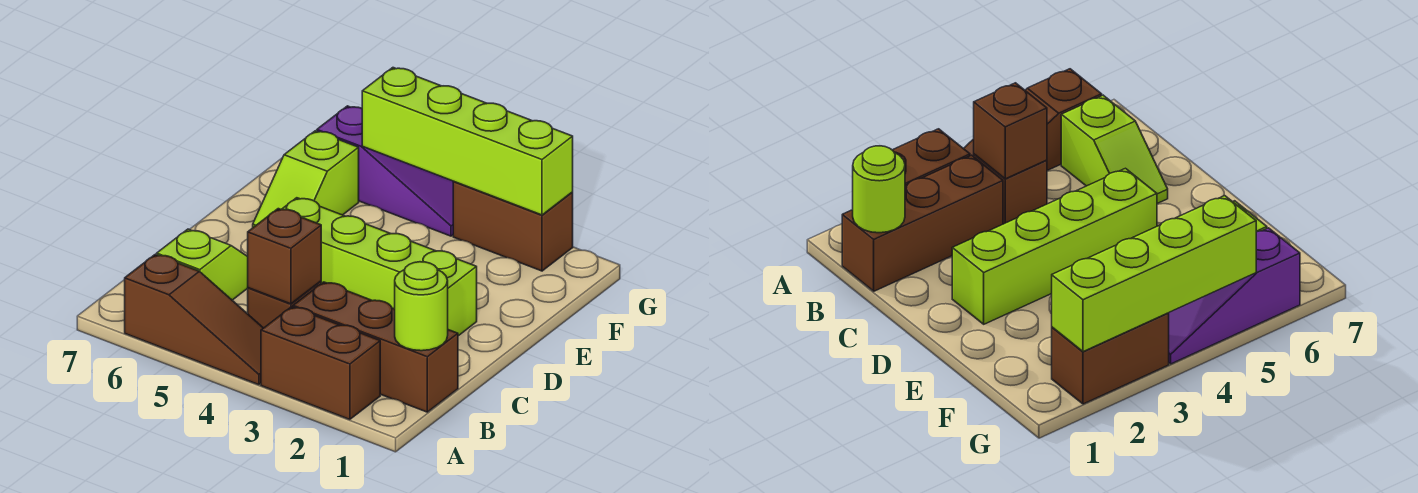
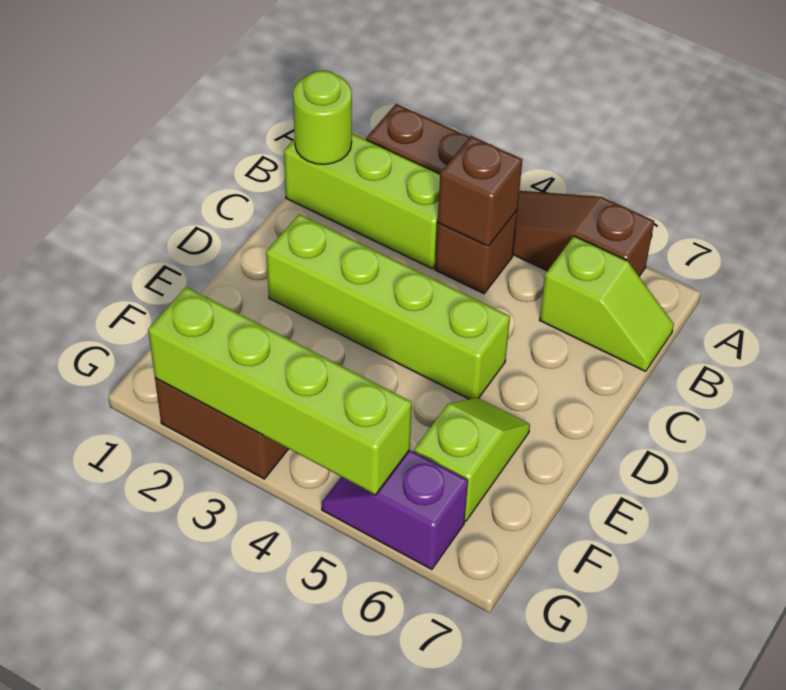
brown brick B1:B3 level 1 -> lime brick B1:B3 level 1
lime slope B6:C6 level 1 top B -> lime slope B6:B7 level 1 top 6
purple slope G4:G6 level 1 top 6 -> purple slope G5:G6 level 1 top 6

